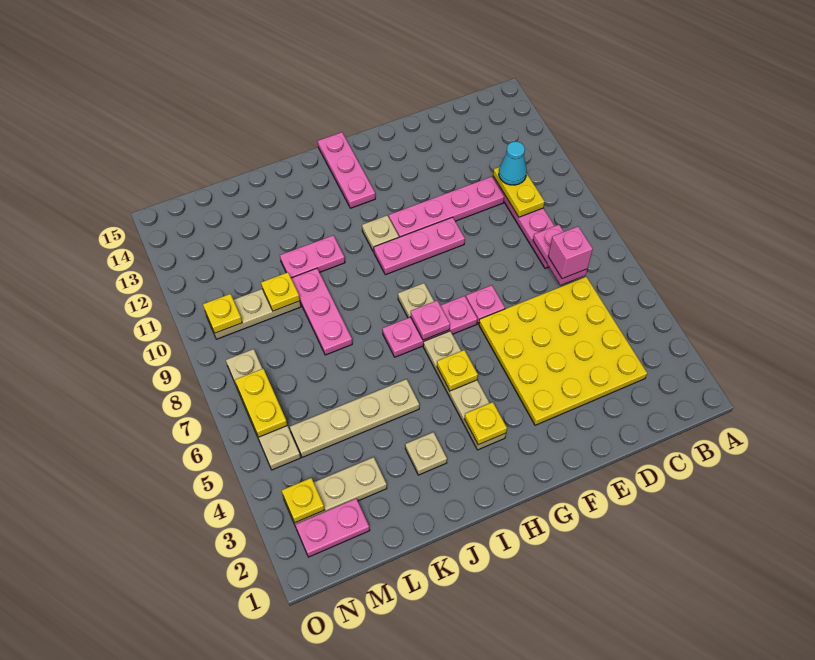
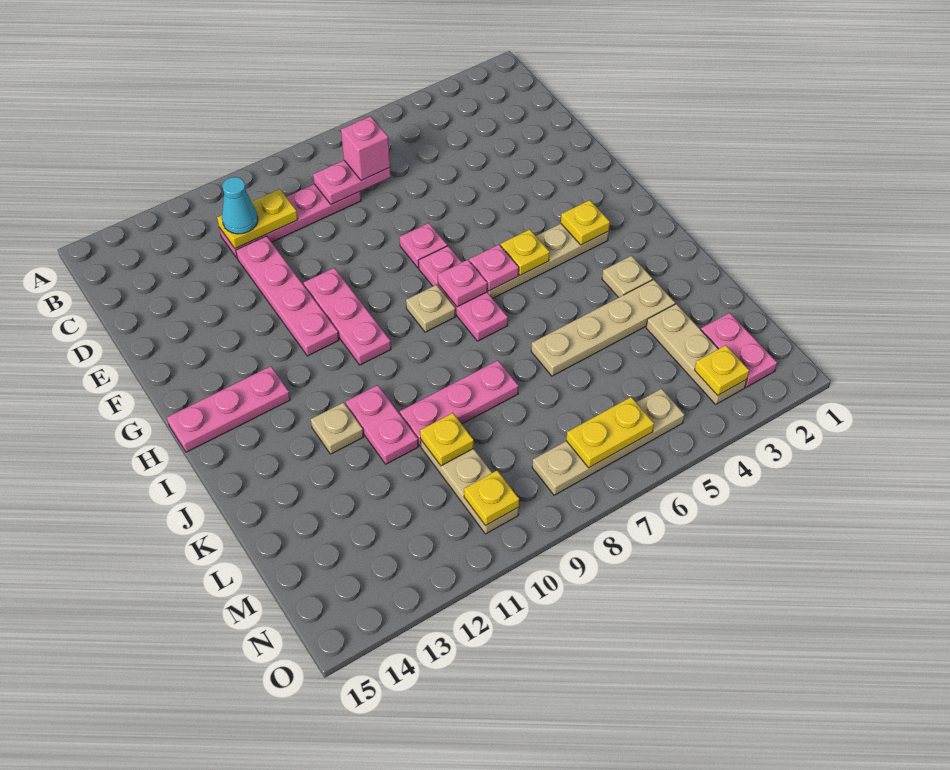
yellow plate C3:F6 level 1 -> none
none -> pink plate H6 level 2
tan plate H11 level 1 -> tan plate J12 level 1
tan plate J5:M5 level 1 -> tan plate K3:K6 level 1

